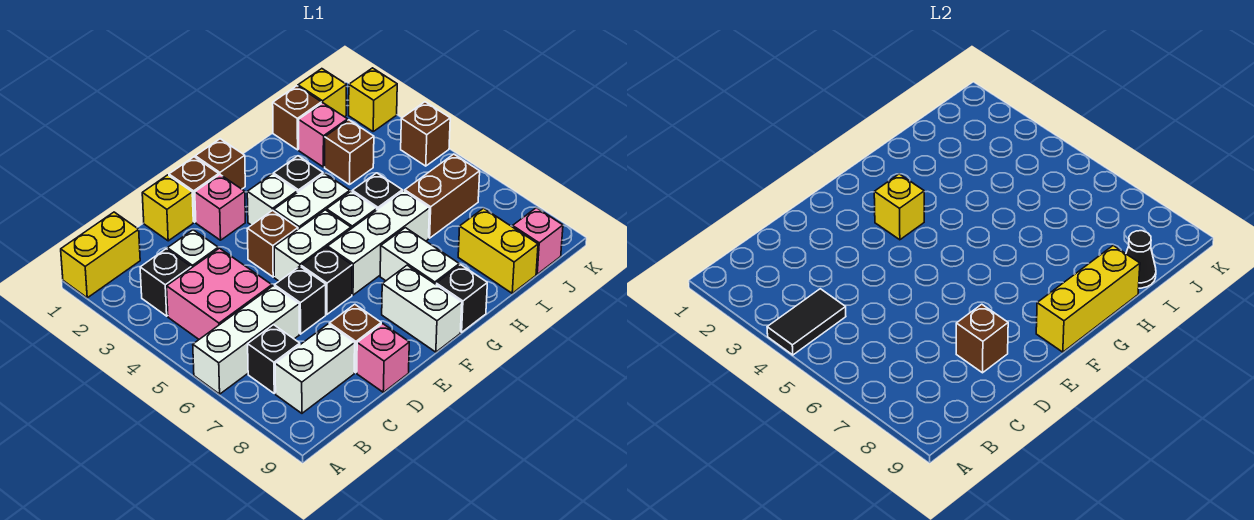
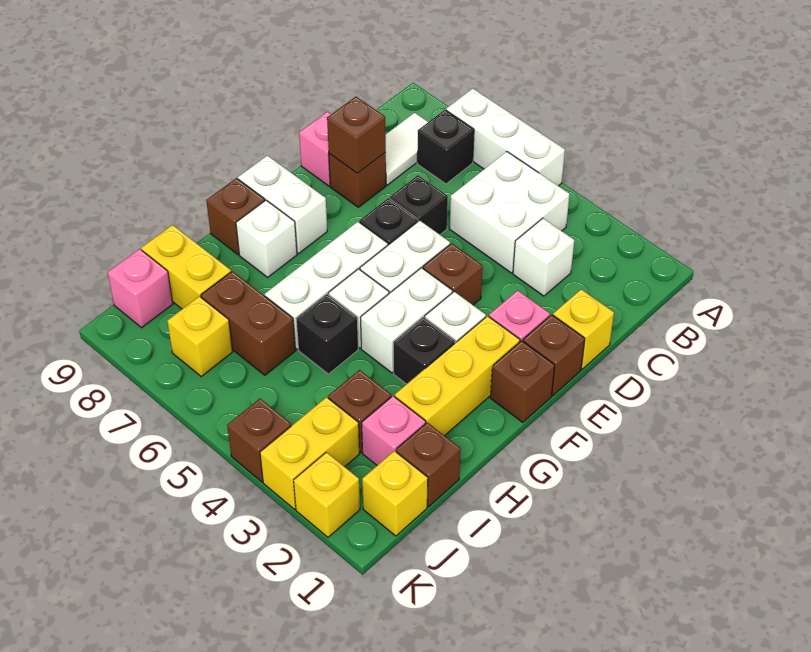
yellow brick A1:B1 level 1 -> yellow brick J3:K3 level 1
black tile A4:B4 level 2 -> none
white brick A6:C6 level 1 -> white brick A5:A7 level 1
black brick B3 level 1 -> none
pink brick B4:C5 level 1 -> white brick B4:C5 level 1
white brick B8:C8 level 1 -> white tile B8:C8 level 1
yellow brick F3 level 2 -> yellow brick J7 level 1
yellow brick F9:H9 level 2 -> yellow brick F2:H2 level 1
white brick G7:G8 level 1 -> white brick G8 level 1
black brick G9 level 1 -> brown brick G9 level 1
brown brick I6:J6 level 1 -> brown brick I6:I7 level 1
black cone I9 level 2 -> none

